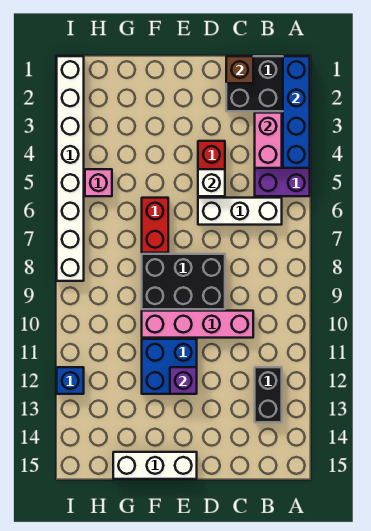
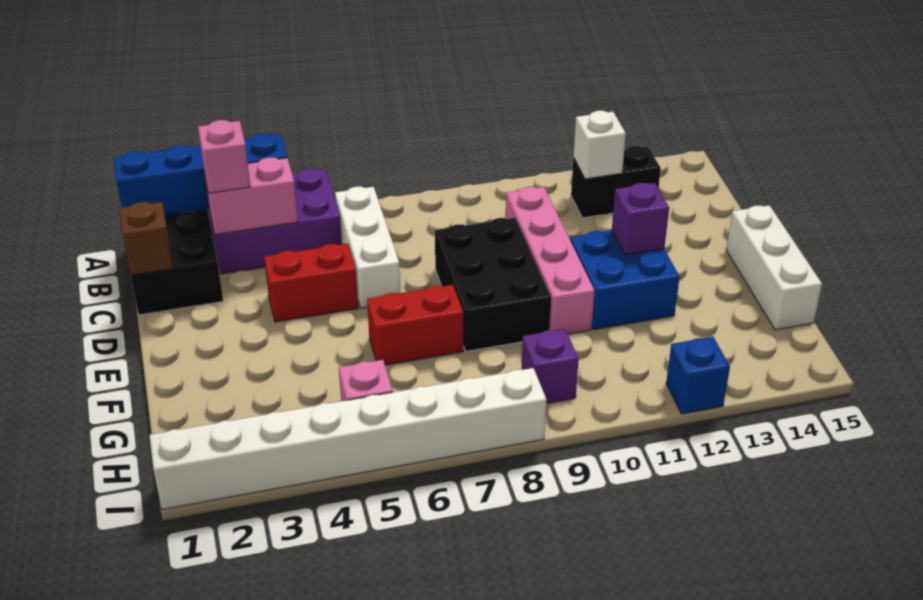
none -> pink brick B3 level 3
white brick D5 level 2 -> white brick B12 level 2
none -> purple brick H9 level 1

